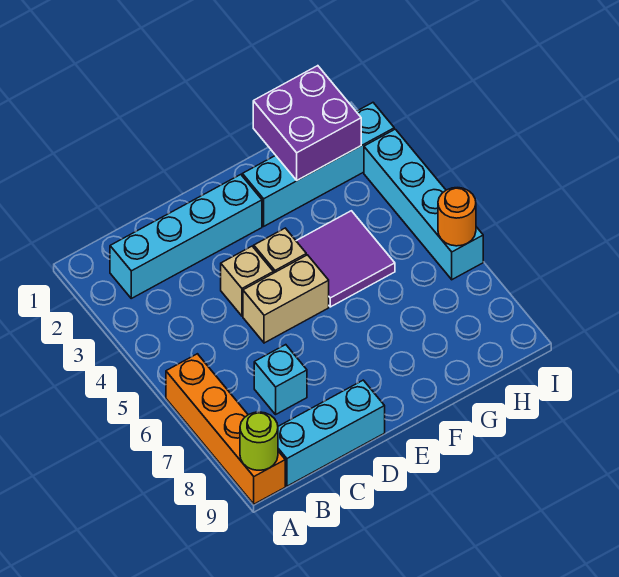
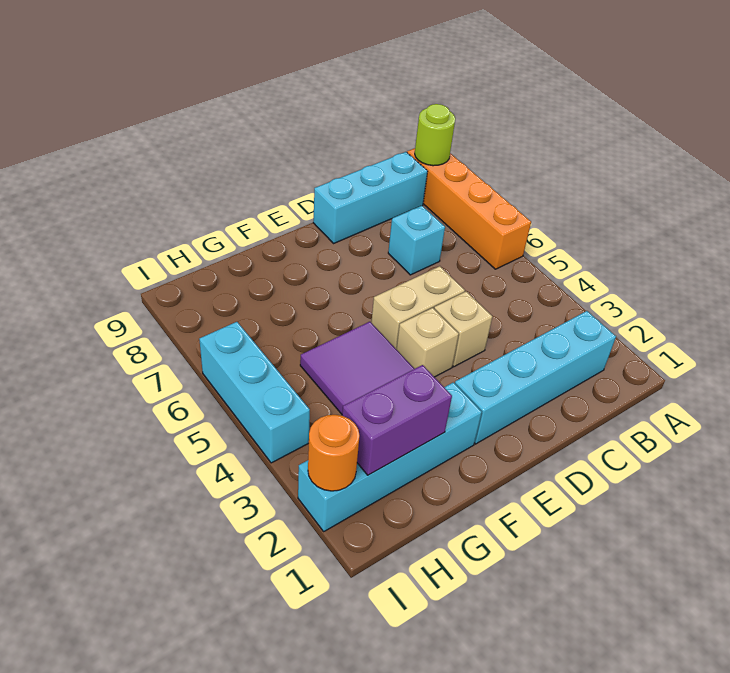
purple brick G1:H2 level 2 -> purple brick G2:H2 level 2
cyan brick I3:I6 level 1 -> cyan brick I4:I6 level 1
orange round brick I6 level 2 -> orange round brick I2 level 2

